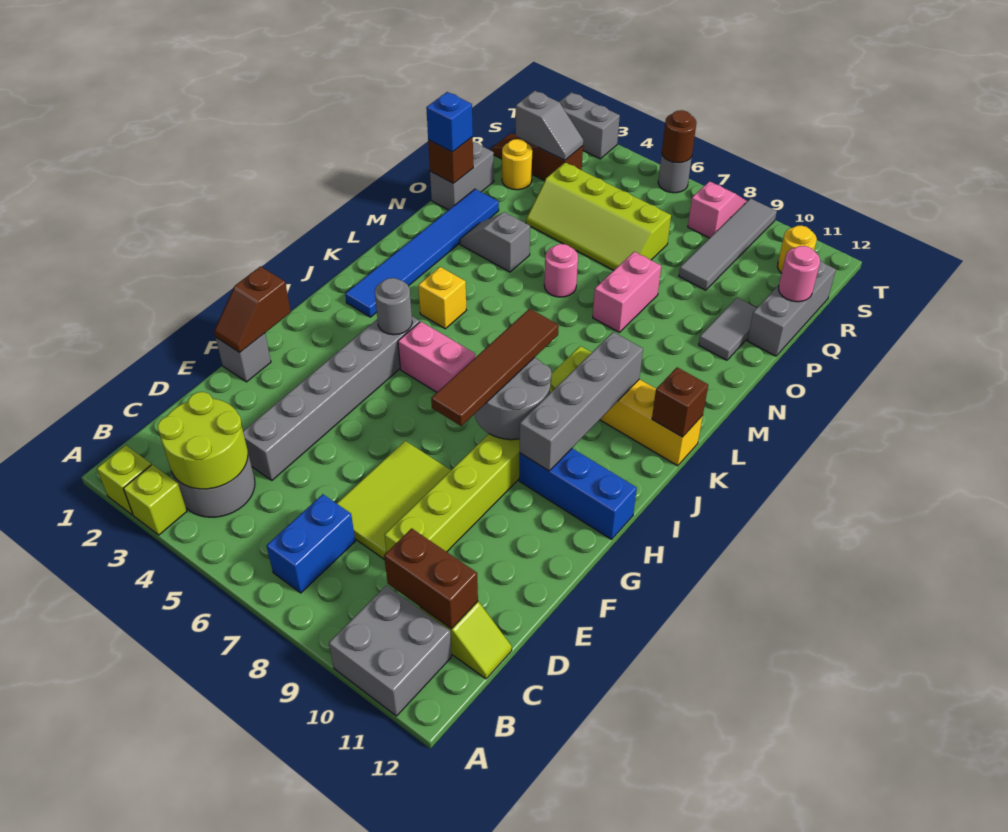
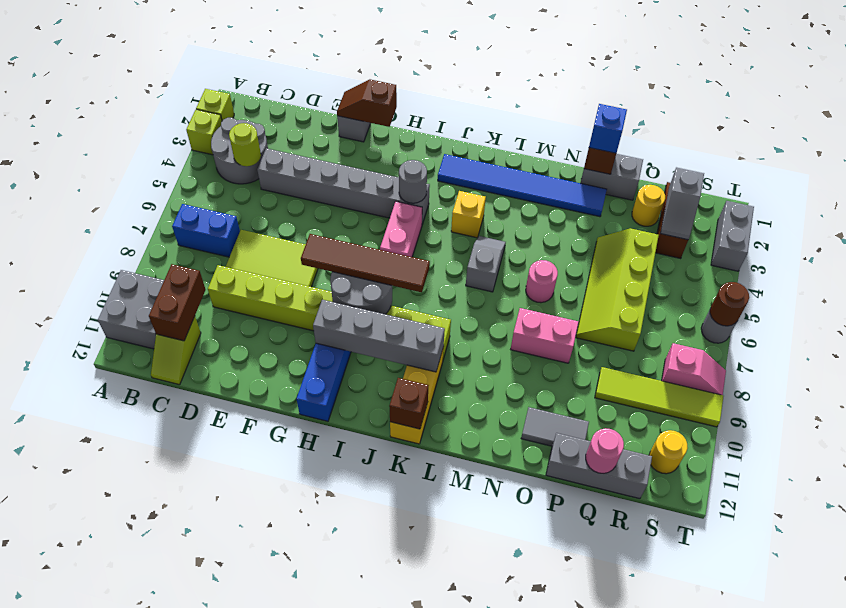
lime round brick B3:C4 level 2 -> lime round brick C4 level 2
grey slope N3:N4 level 1 top 4 -> grey slope L5:L6 level 1 top 6
grey tile Q9:T9 level 1 -> lime tile Q9:T9 level 1

